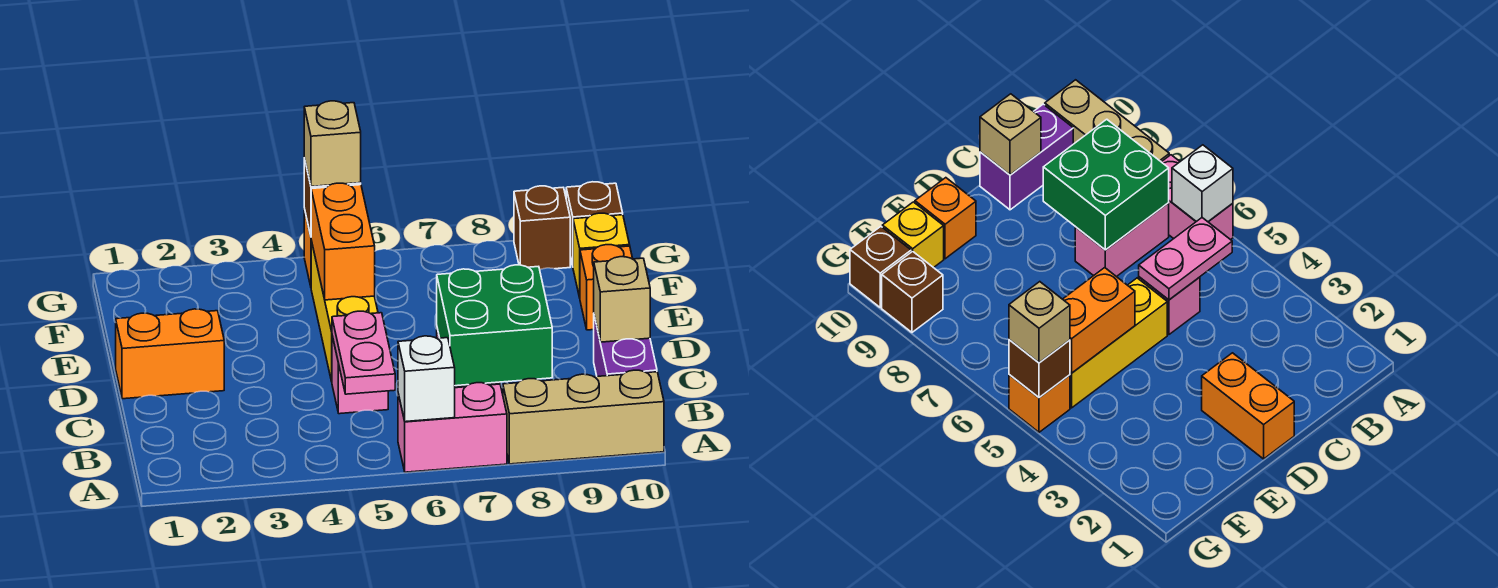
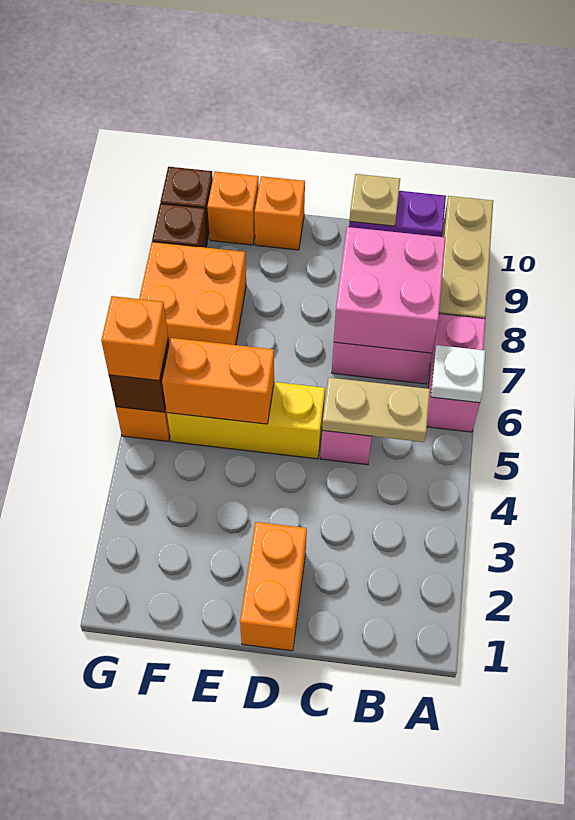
white brick A6 level 2 -> white plate A6 level 2
pink plate B5:C5 level 2 -> tan plate B5:C5 level 2
green brick B7:C8 level 2 -> pink brick B7:C8 level 2
tan brick C10 level 2 -> tan plate C10 level 2
none -> orange brick F7:G8 level 1
yellow brick F10 level 1 -> orange brick F10 level 1
tan brick G5 level 3 -> orange brick G5 level 3

